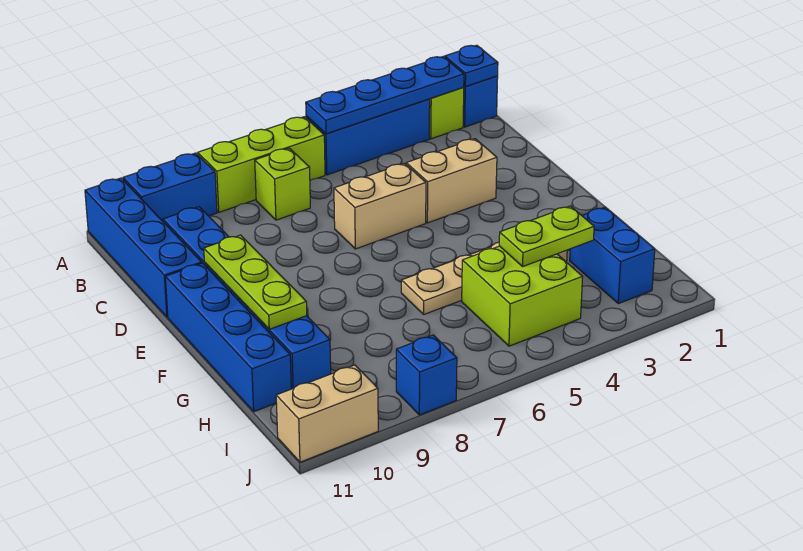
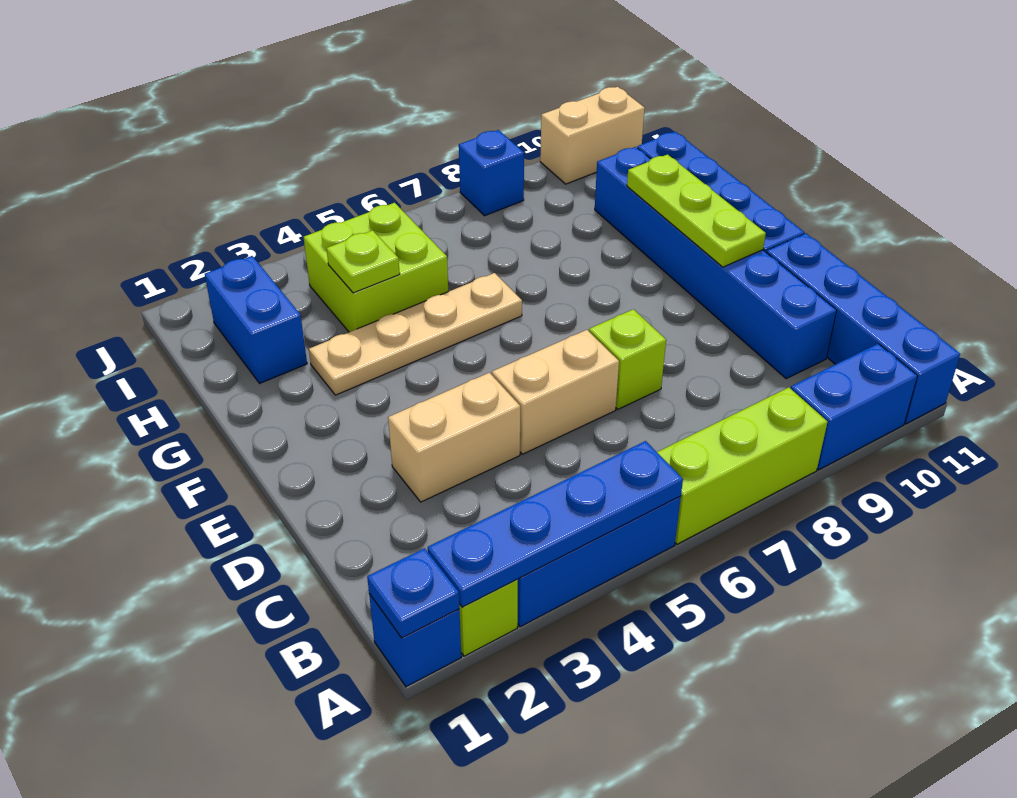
lime brick B7 level 1 -> lime brick D7 level 1
lime plate H3:H4 level 2 -> lime plate H4 level 2

